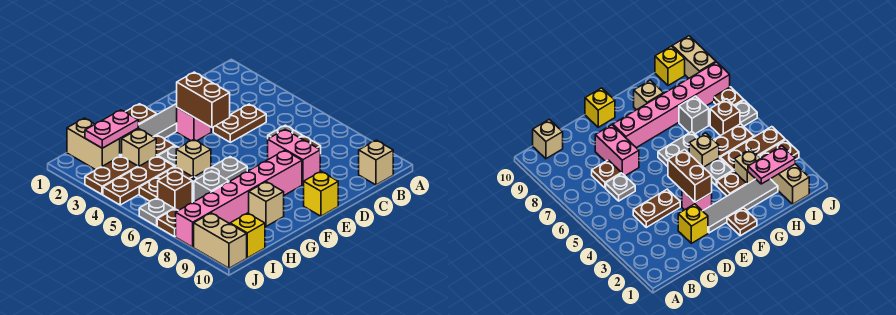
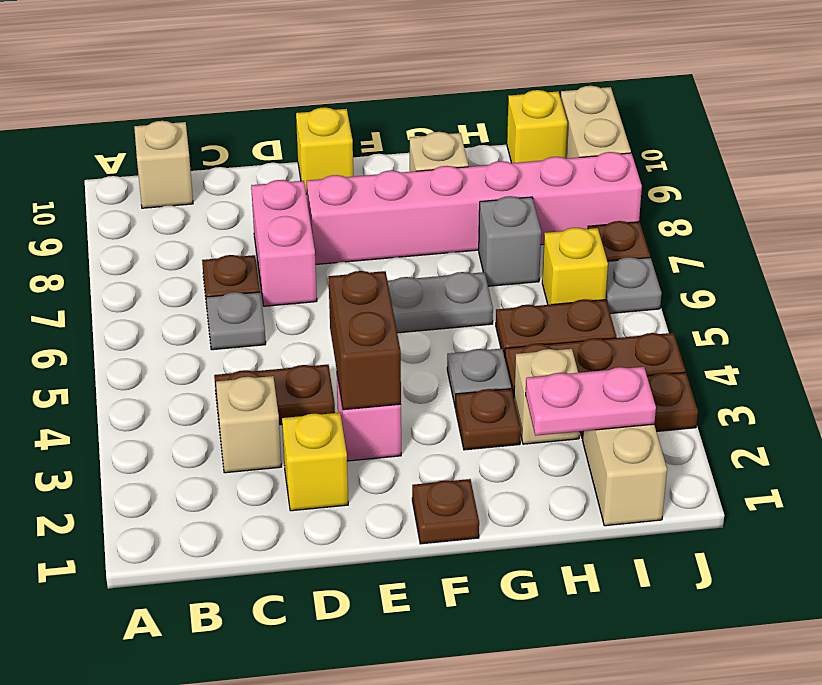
grey tile E2:H2 level 1 -> none
tan brick G5 level 1 -> tan brick C3 level 1
brown brick I6 level 1 -> yellow brick I6 level 1

